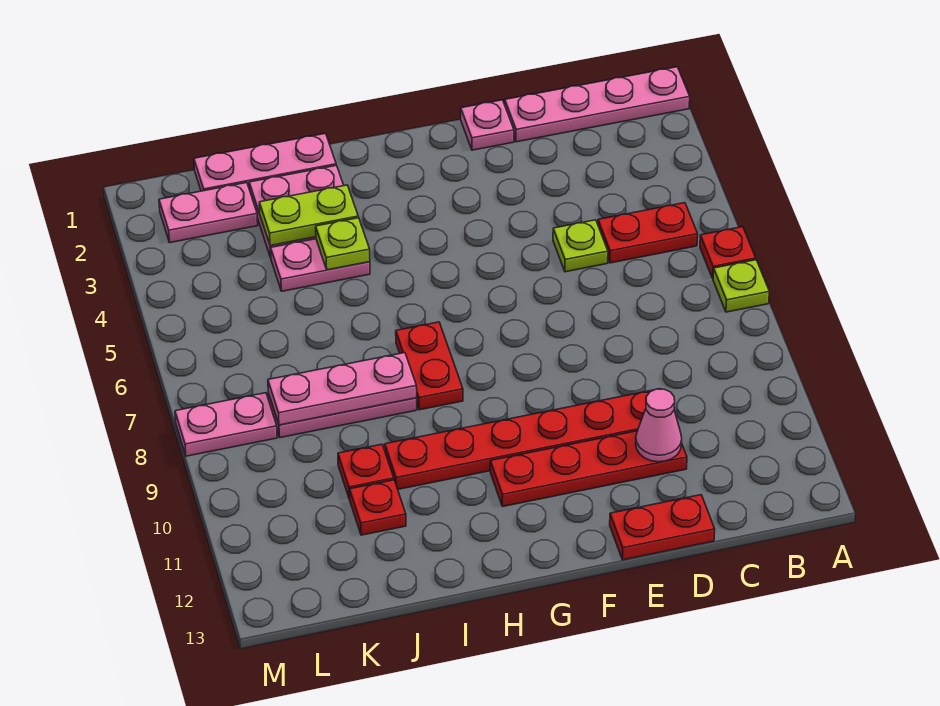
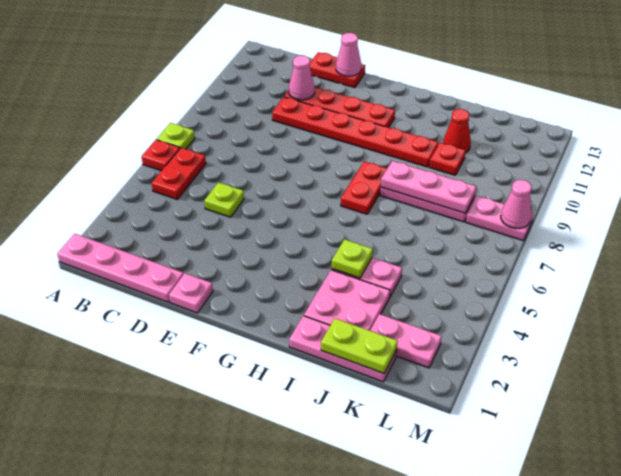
red plate B5:C5 level 1 -> red plate B5:B6 level 1
none -> pink cone E13 level 2
lime plate I3:J3 level 2 -> lime plate J1:K1 level 2
red plate J11 level 1 -> red cone J11 level 1
none -> pink cone M8 level 2

